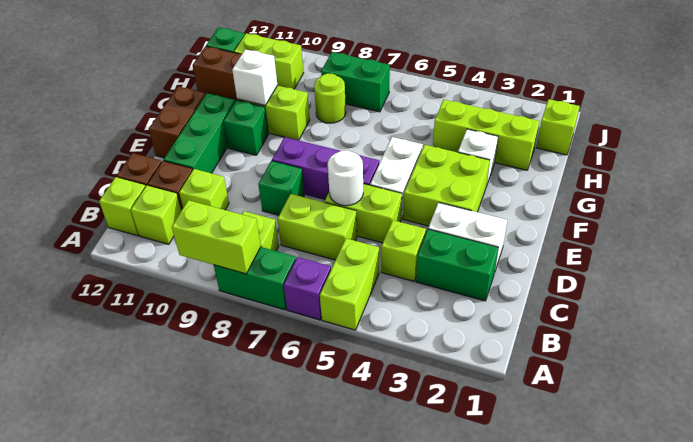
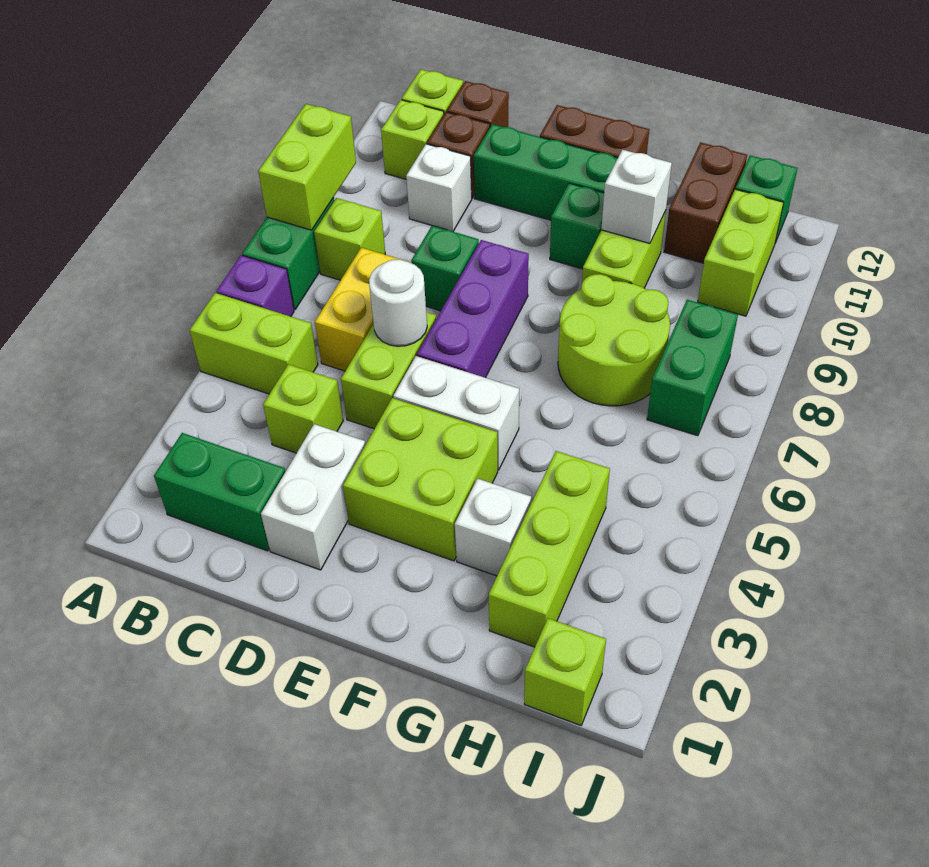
green brick C2:C3 level 1 -> green brick B2:C2 level 1
lime brick C6:C7 level 1 -> yellow brick C6:C7 level 1
lime brick C10 level 1 -> white brick C10 level 1
lime round brick H8 level 1 -> lime round brick G7:H8 level 1

